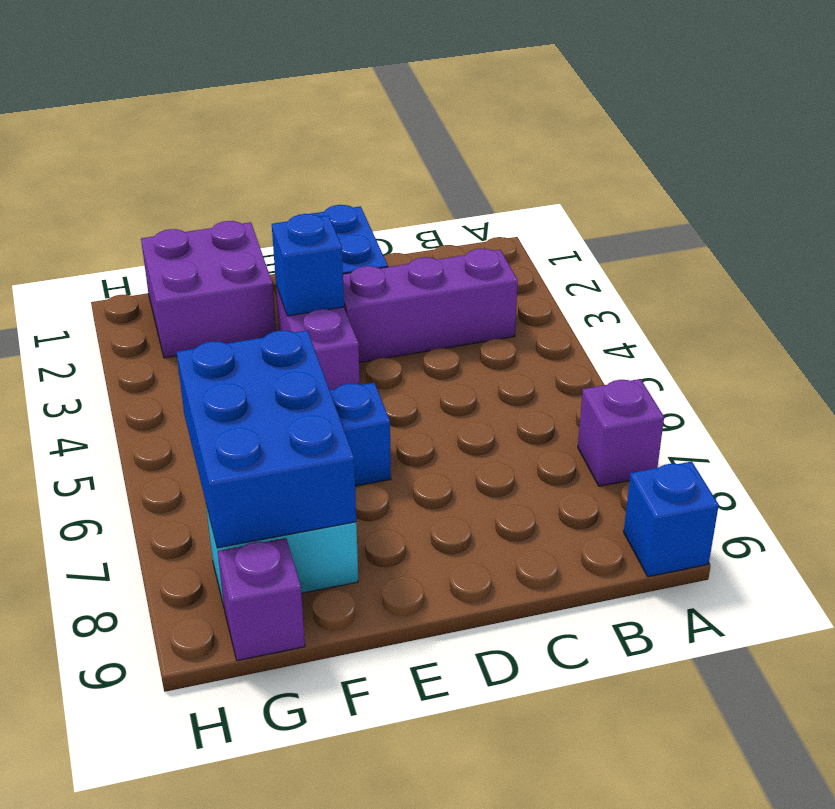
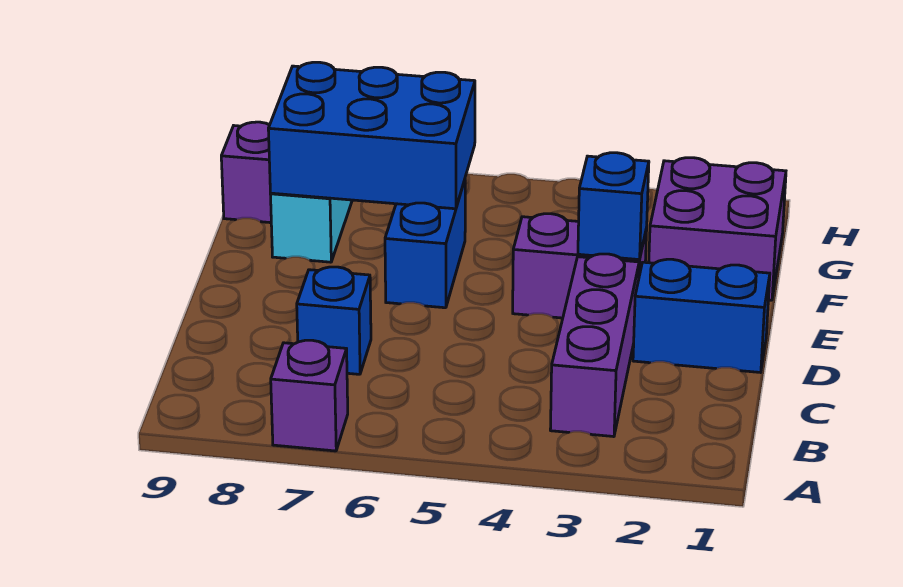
blue brick A9 level 1 -> blue brick C7 level 1

